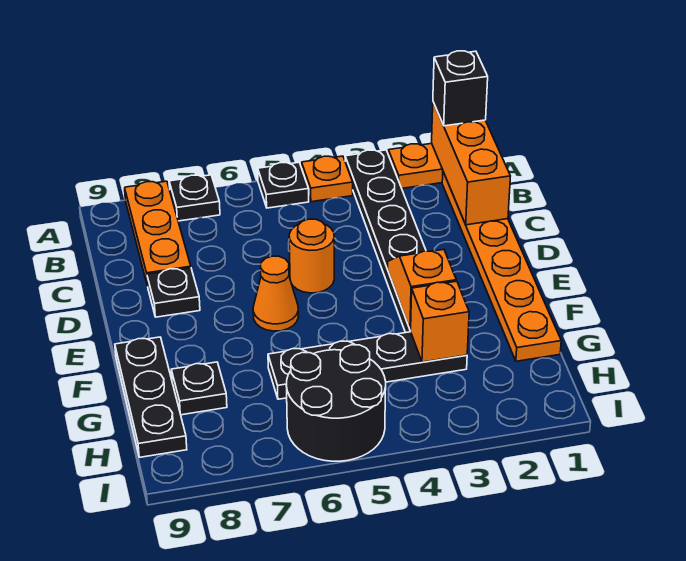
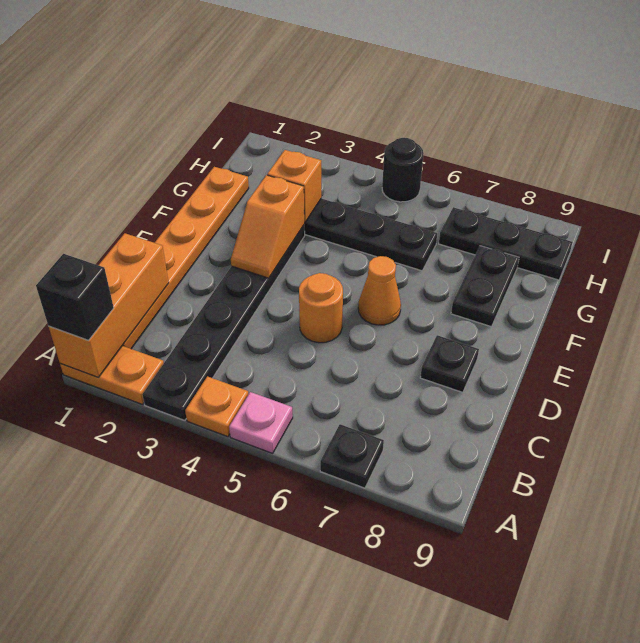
black plate A5 level 1 -> pink plate A5 level 1
orange plate A8:C8 level 1 -> none
black plate F9:H9 level 1 -> black plate H7:H9 level 1
black plate G8 level 1 -> black plate F8:G8 level 1
black round brick H5:I6 level 1 -> black round brick I5 level 1

